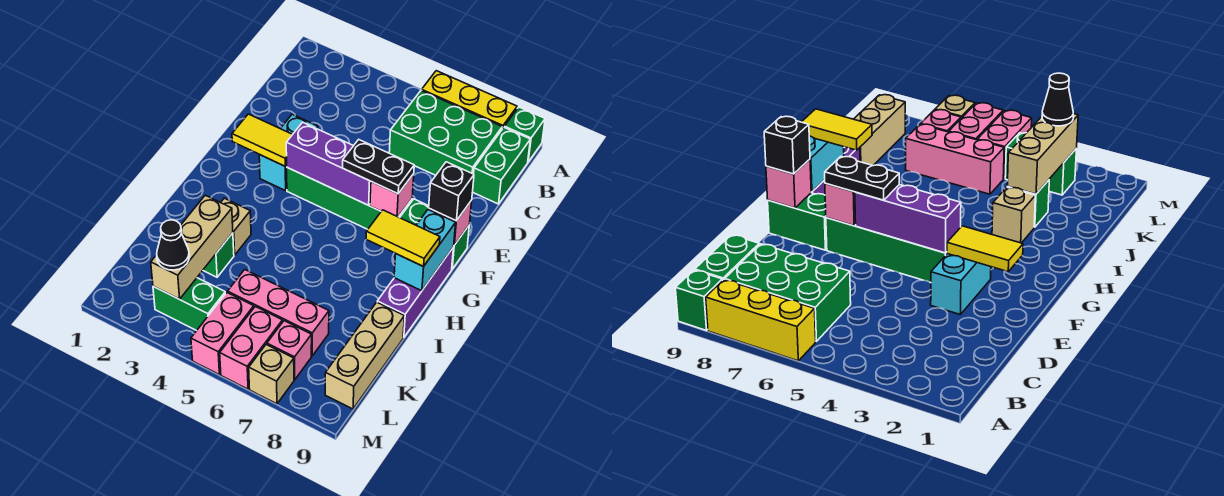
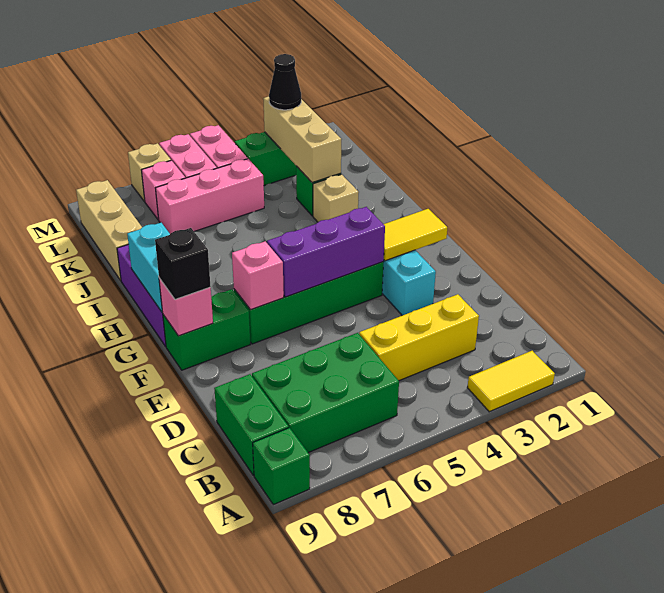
yellow brick A6:A8 level 1 -> yellow brick C3:C5 level 1
black plate F6:F7 level 3 -> none
yellow tile H8:H9 level 3 -> yellow tile A2:A3 level 1

